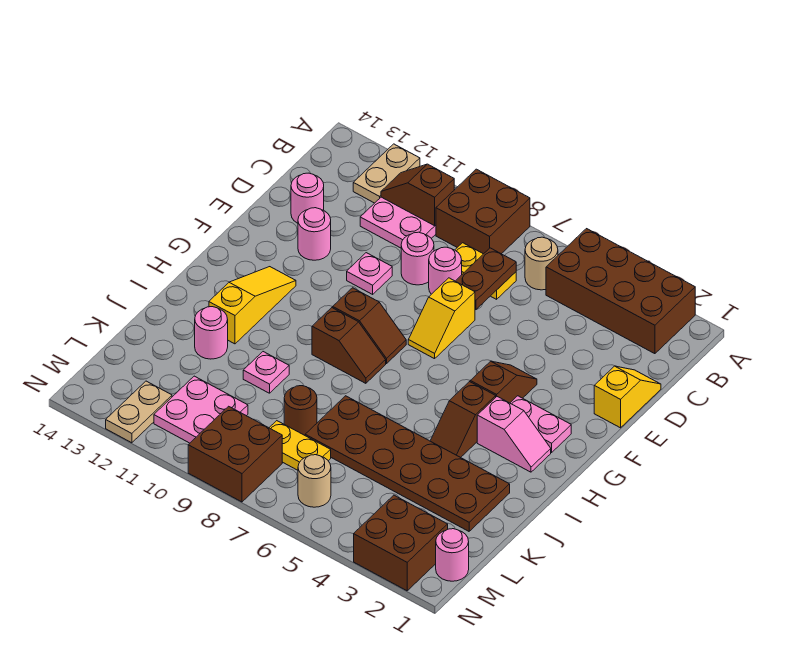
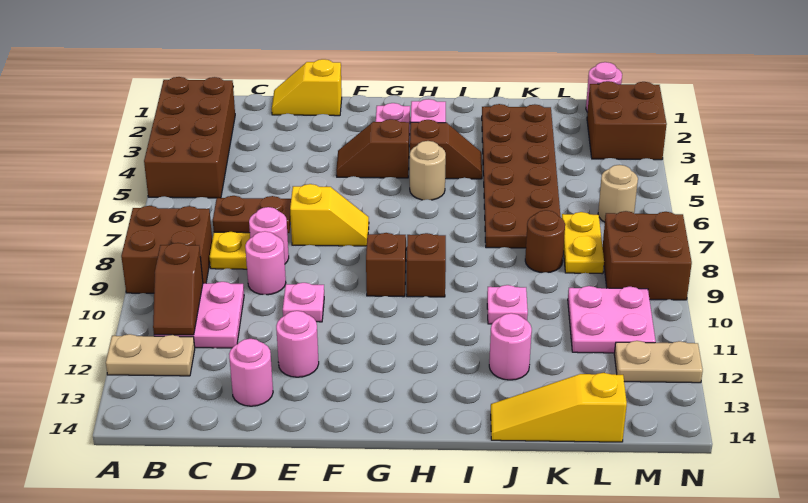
tan round brick B6 level 1 -> tan round brick H5 level 1
yellow slope G12:I12 level 1 top I -> yellow slope J14:L14 level 1 top L

